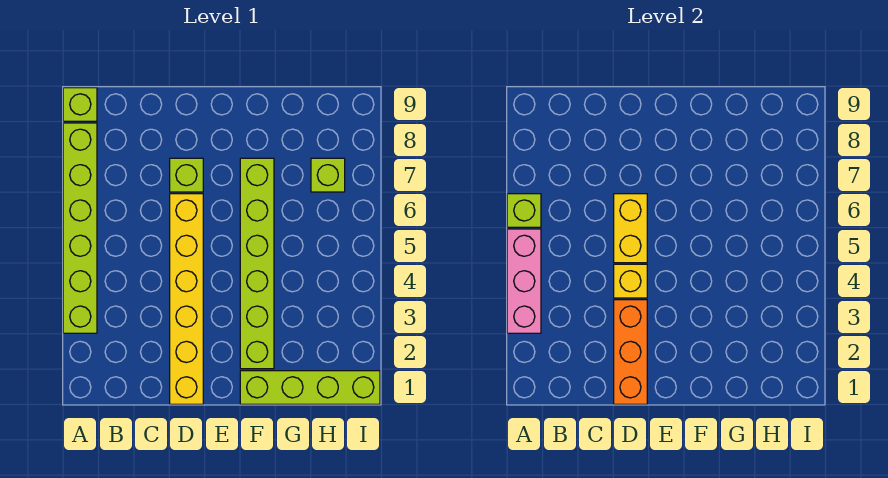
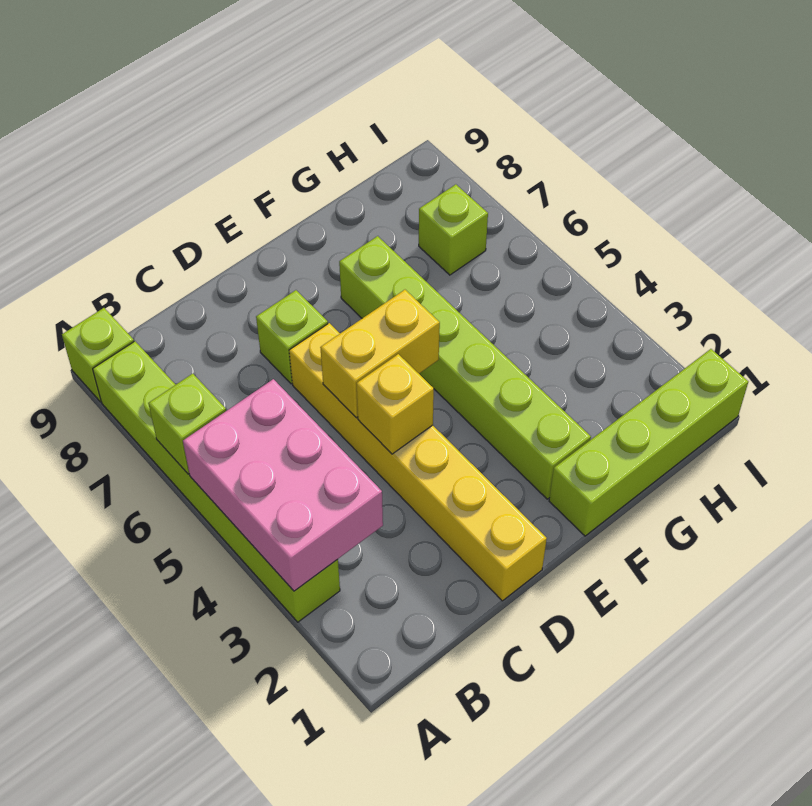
pink brick A3:A5 level 2 -> pink brick A3:B5 level 2
orange brick D1:D3 level 2 -> none
yellow brick D5:D6 level 2 -> yellow brick D5:E5 level 2

